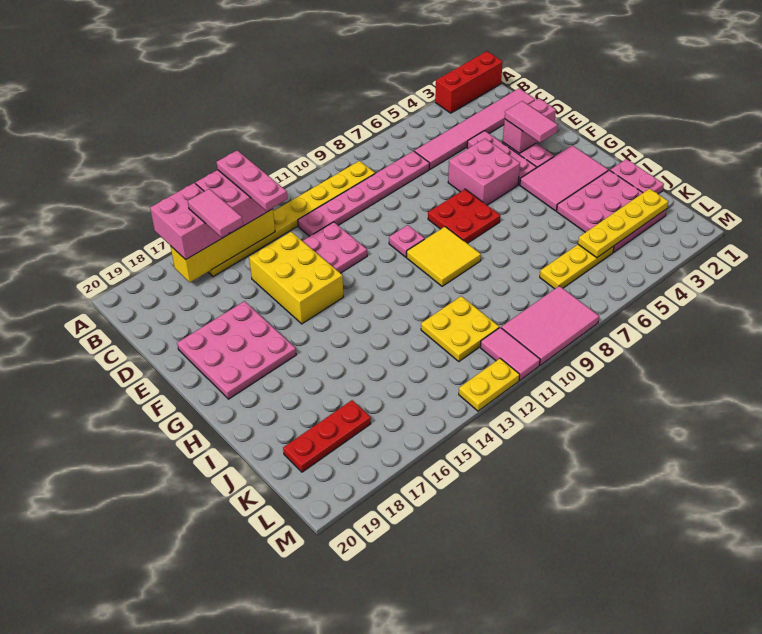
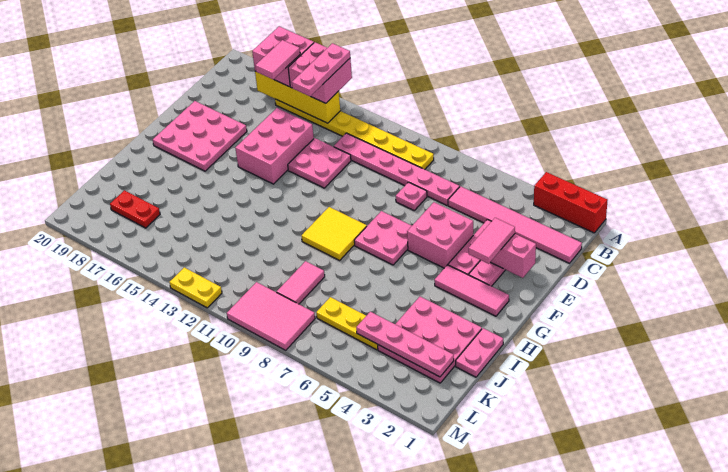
yellow brick D14:F15 level 1 -> pink brick D14:F15 level 1
red plate F7:G8 level 1 -> pink plate F7:G8 level 1
pink plate F10 level 1 -> pink plate D8 level 1
pink tile G2:H4 level 1 -> pink tile G2:G4 level 1
yellow plate J11:K12 level 1 -> none
yellow plate K2:K5 level 2 -> pink plate K2:K5 level 2
red plate K17:K19 level 1 -> red plate K17:K18 level 1
pink tile L11:M11 level 1 -> pink tile J9:K9 level 1

